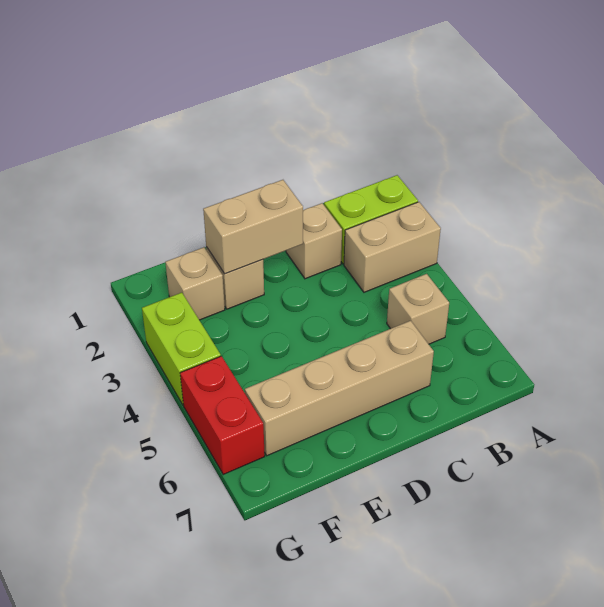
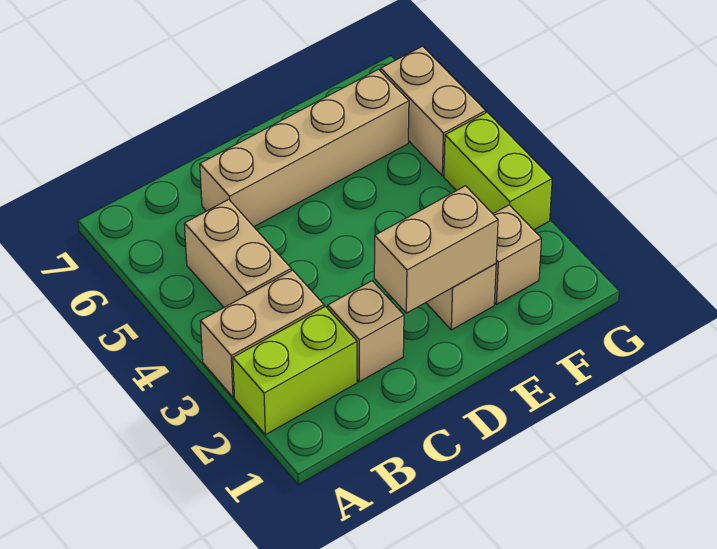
tan brick B5 level 1 -> tan brick B4:B5 level 1
red brick G5:G6 level 1 -> tan brick G5:G6 level 1

